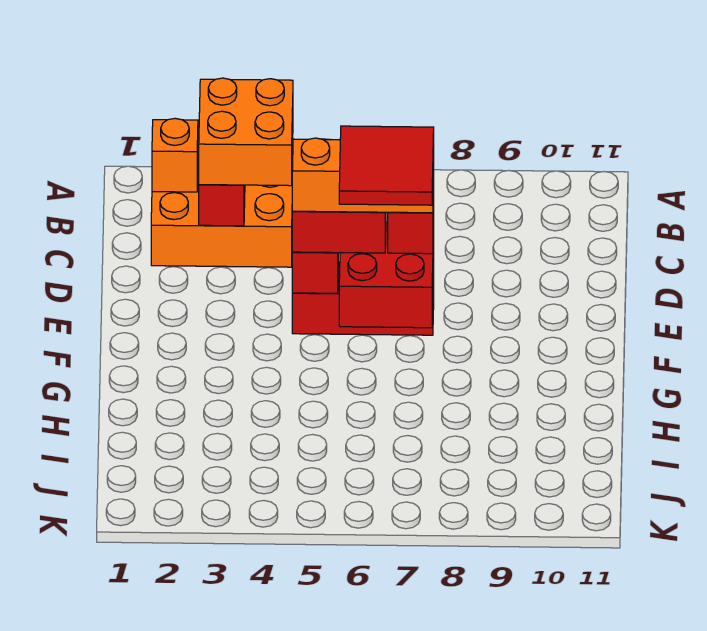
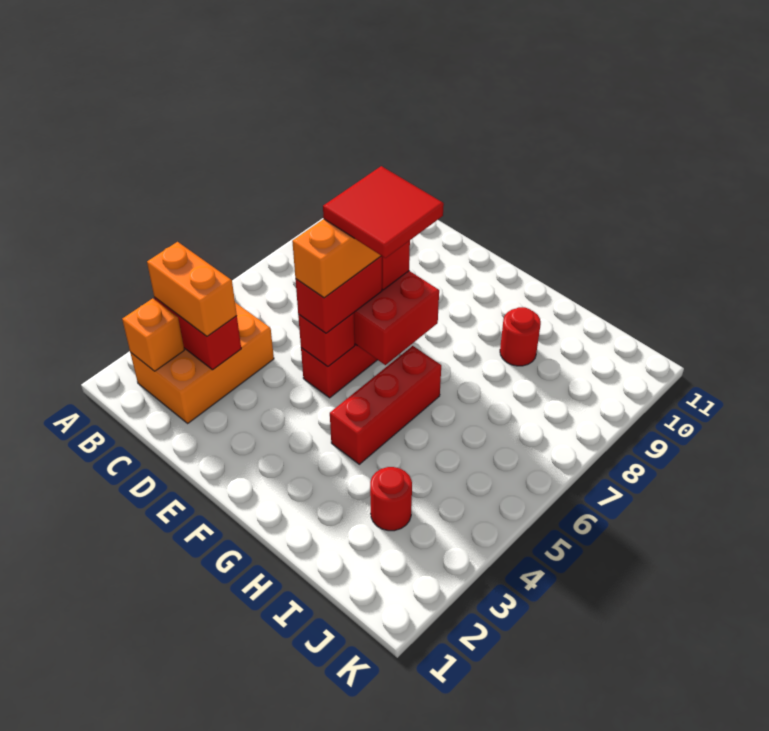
orange brick B3:C4 level 3 -> orange brick B3:C3 level 3
none -> red brick G4:G6 level 1
none -> red round brick H9 level 1
none -> red round brick I3 level 1

